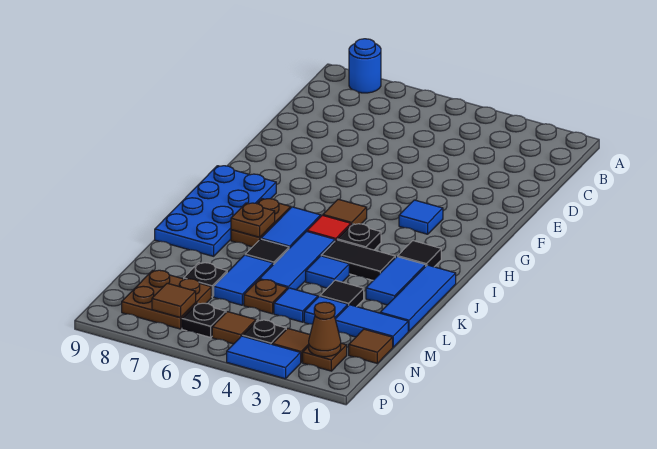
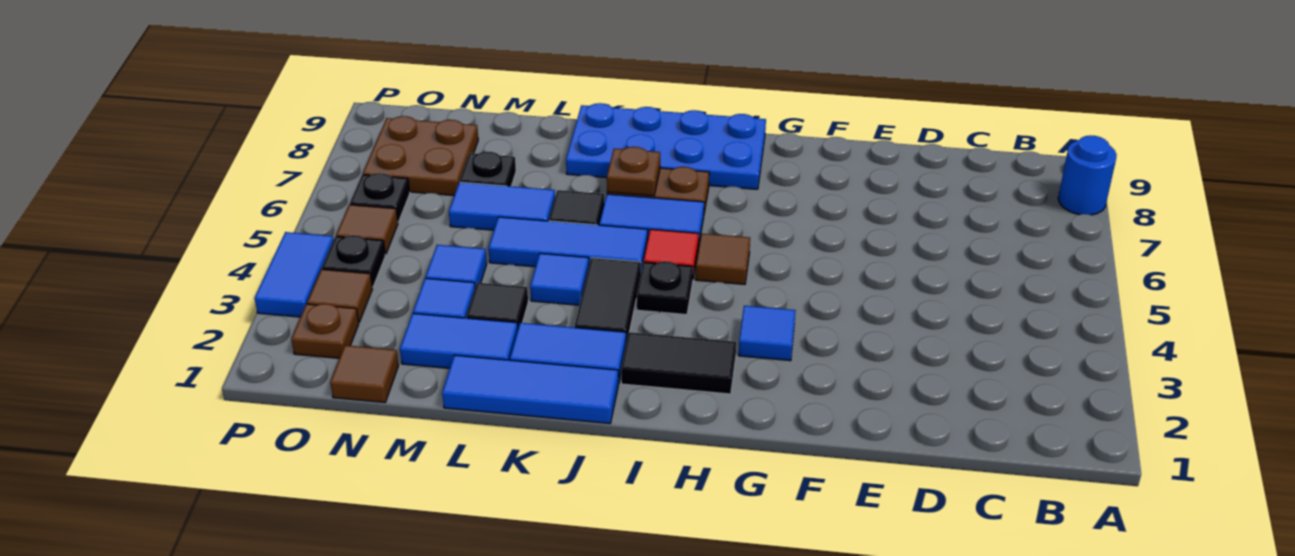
black tile I2 level 1 -> black tile H2:I2 level 1
blue tile M1:M2 level 1 -> blue tile L2:M2 level 1
brown plate M5 level 1 -> none
brown cone O2 level 2 -> none
brown tile O7 level 2 -> none

